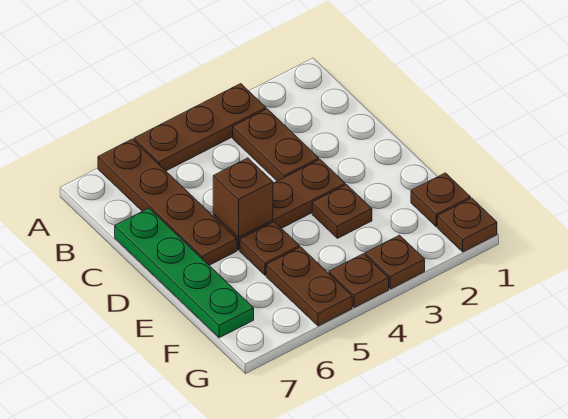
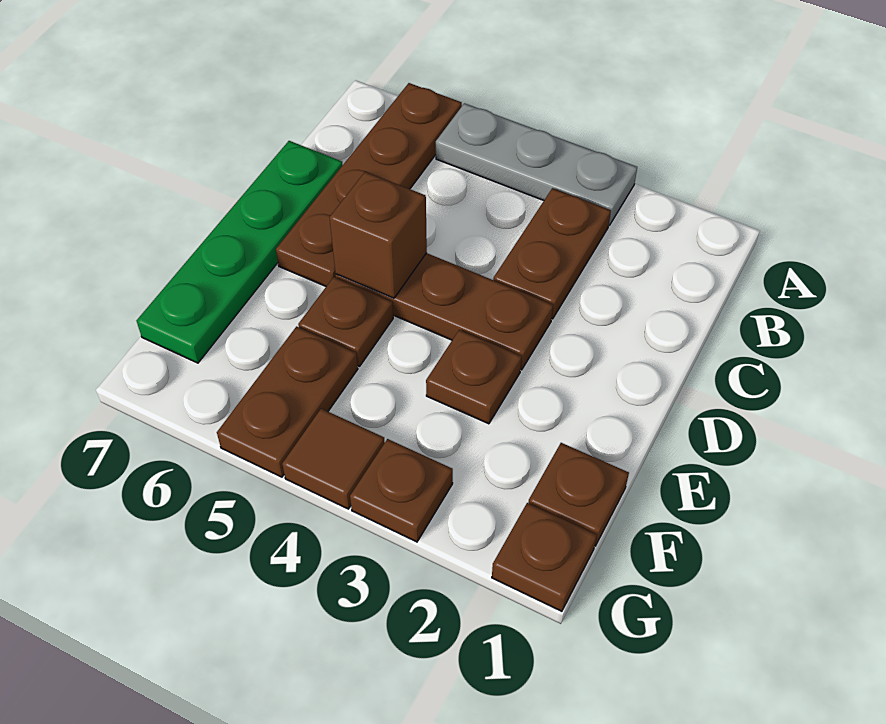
brown plate A3:A5 level 1 -> grey plate A3:A5 level 1
brown plate G4 level 1 -> brown tile G4 level 1

